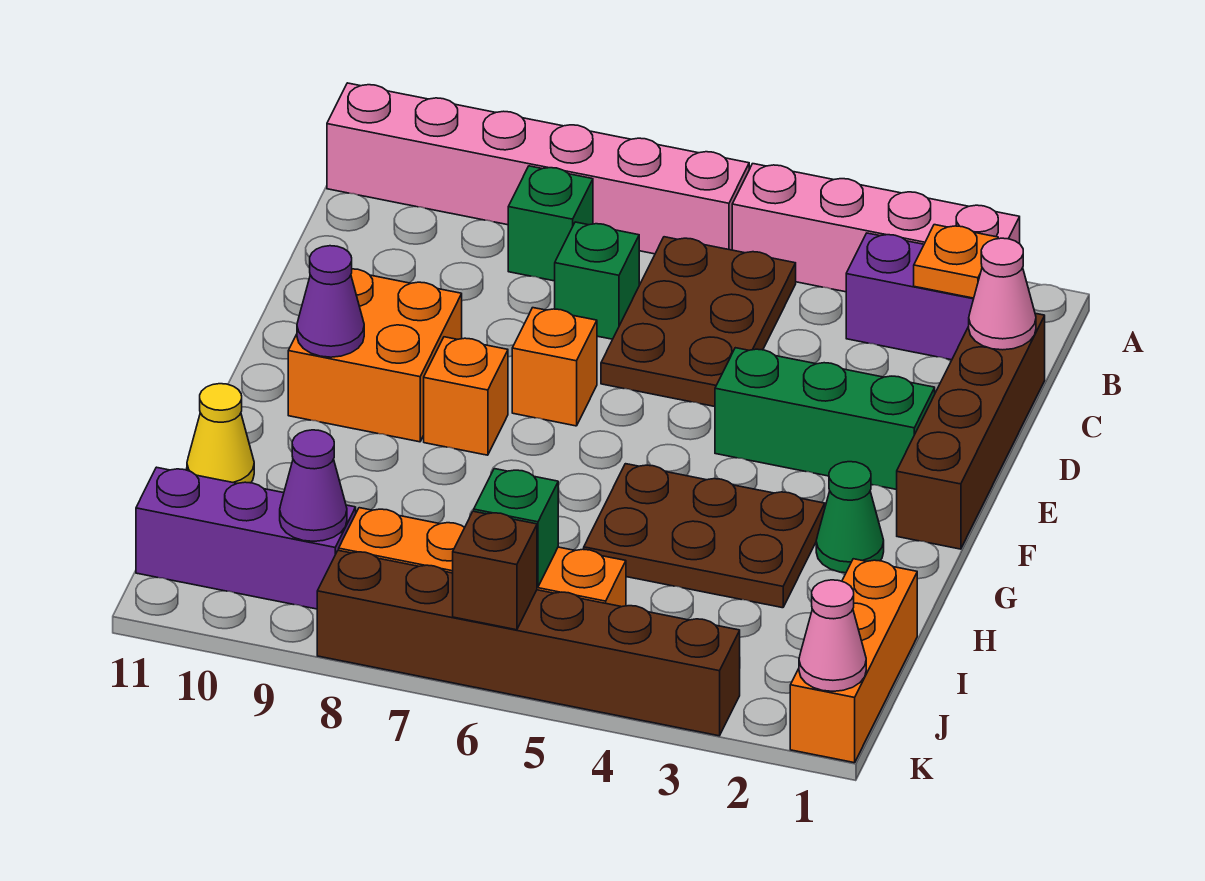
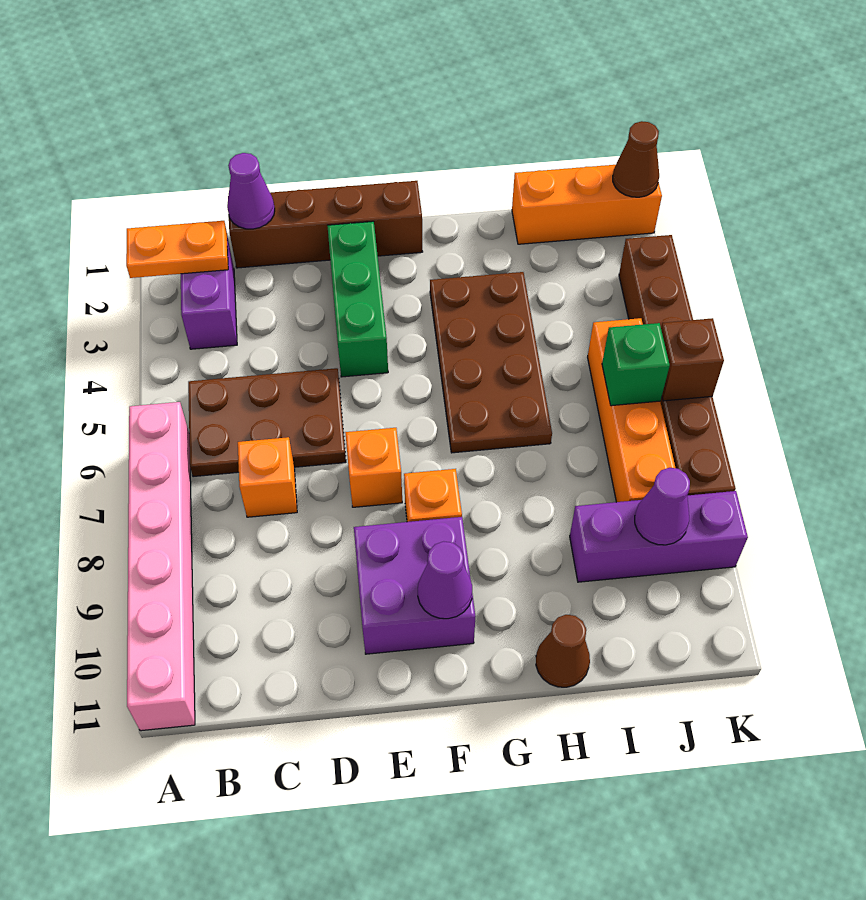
pink brick A2:A5 level 1 -> none
orange plate B2 level 2 -> orange plate A2:B2 level 2
green brick B8 level 1 -> none
pink cone C1 level 2 -> purple cone C1 level 2
green brick C7 level 1 -> orange brick C7 level 1
orange brick E9:F10 level 1 -> purple brick E9:F10 level 1
green cone G2 level 1 -> none
brown plate G3:H5 level 1 -> brown plate G3:H6 level 1
yellow cone H11 level 1 -> brown cone H11 level 1
purple brick J9:J11 level 1 -> purple brick I9:K9 level 1
pink cone K1 level 2 -> brown cone K1 level 2

